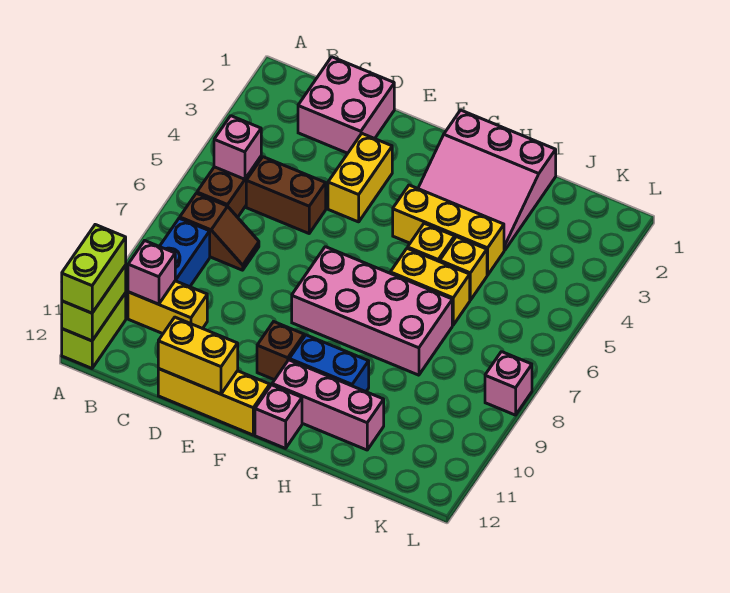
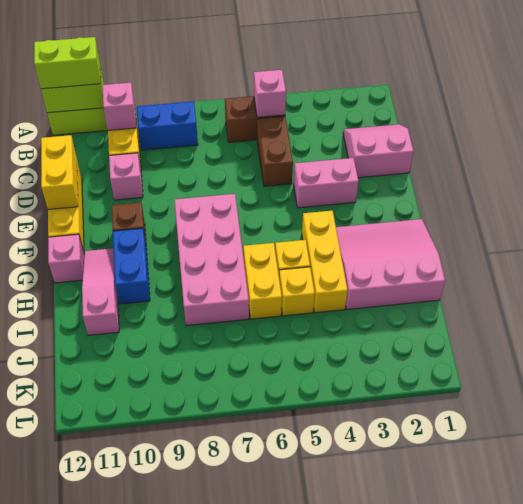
brown slope B7:C7 level 1 top B -> none
pink brick C1:D2 level 1 -> pink slope C1:D2 level 1 top D
yellow brick E3:E4 level 1 -> pink brick E3:E4 level 1
pink slope G1:I3 level 1 top 1 -> pink slope G1:I3 level 1 top I
pink brick G11:I11 level 1 -> pink slope G11:I11 level 1 top I
pink brick L8 level 1 -> pink brick D10 level 1

